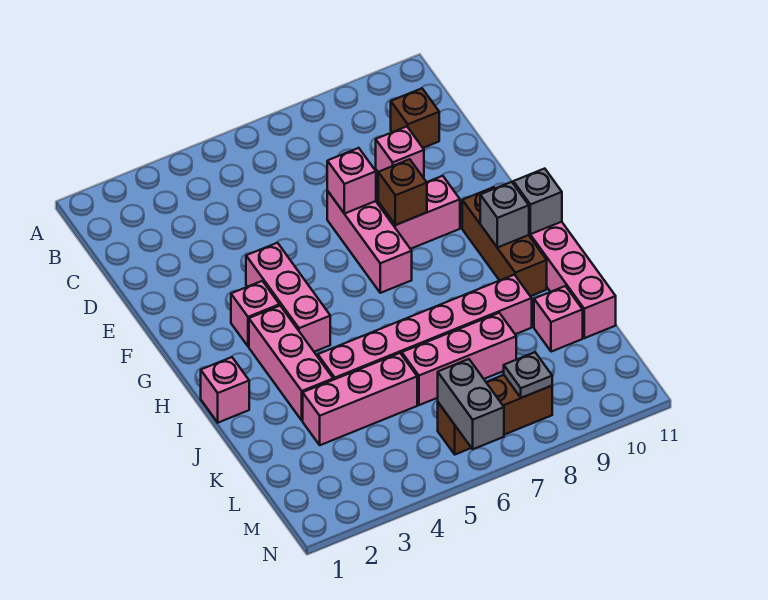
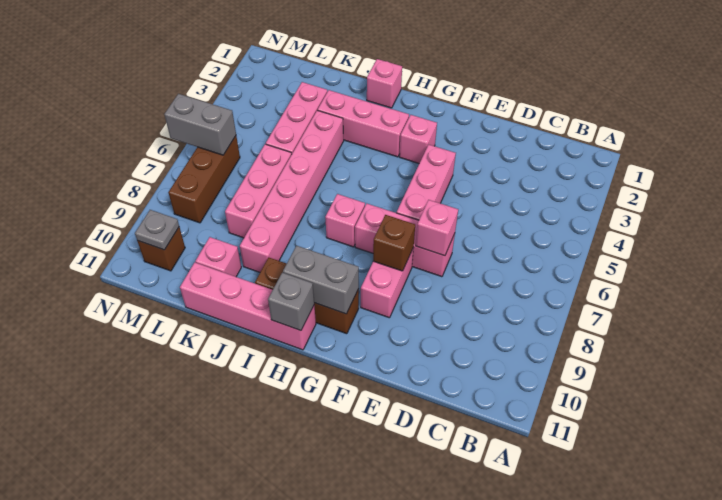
brown brick C10 level 1 -> brown brick M10 level 1
pink brick D9 level 1 -> pink brick H7 level 1
pink brick F4:H4 level 1 -> pink brick F4:F6 level 1
grey brick H10 level 2 -> grey brick G10:H10 level 2
grey plate M8 level 2 -> grey plate M10 level 2

